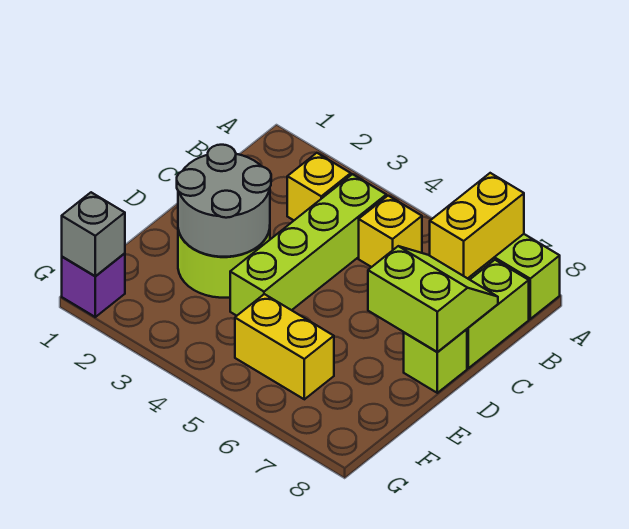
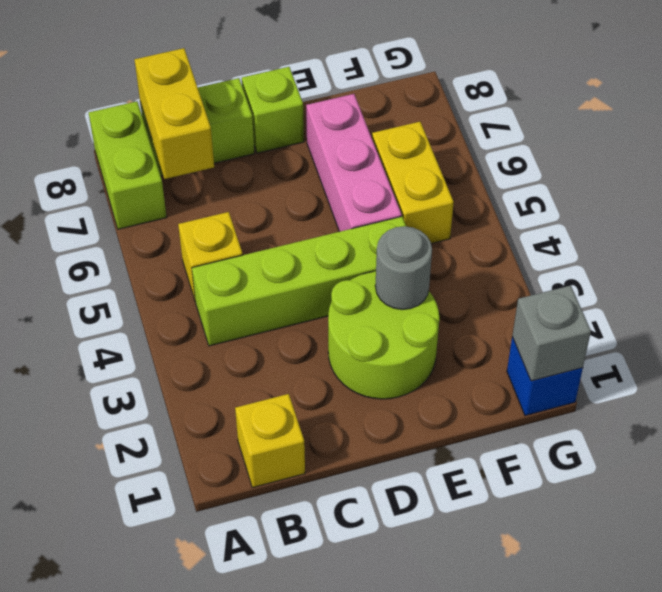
yellow brick A7:B7 level 2 -> yellow brick B7:B8 level 2
yellow brick B3 level 1 -> yellow brick B1 level 1
lime slope C7:D8 level 2 top D -> none
grey round brick D2:E3 level 2 -> grey round brick E3 level 2
none -> pink brick E5:E7 level 1
purple brick G1 level 1 -> blue brick G1 level 1

